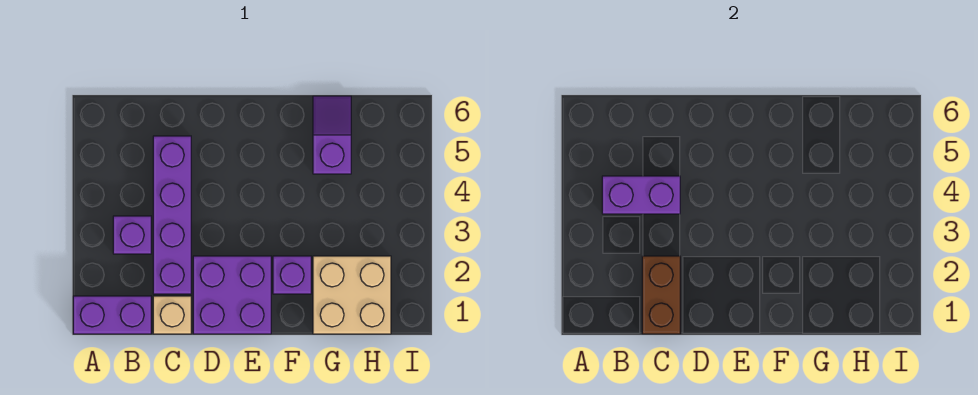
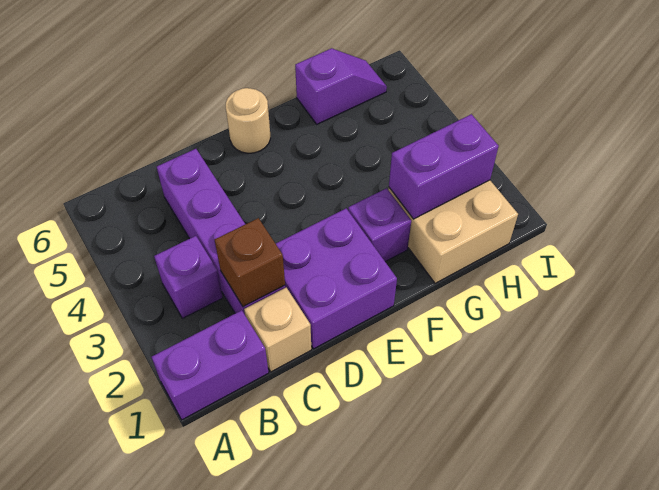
purple brick B4:C4 level 2 -> purple brick G2:H2 level 2
brown brick C1:C2 level 2 -> brown brick C2 level 2
none -> tan round brick E6 level 1
purple slope G5:G6 level 1 top 5 -> purple slope G6:H6 level 1 top G

